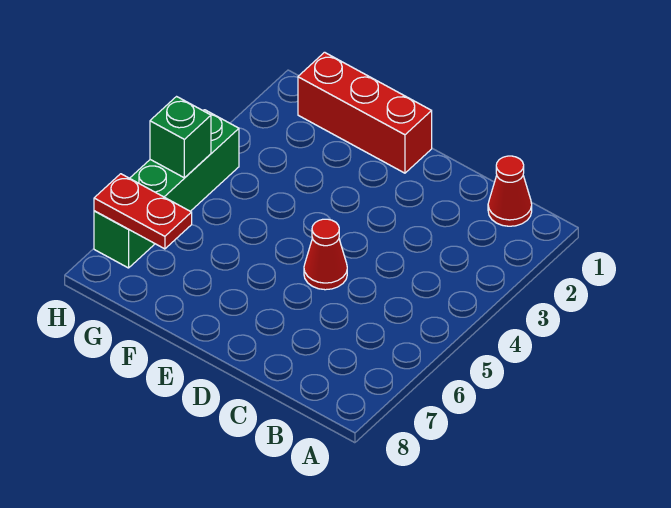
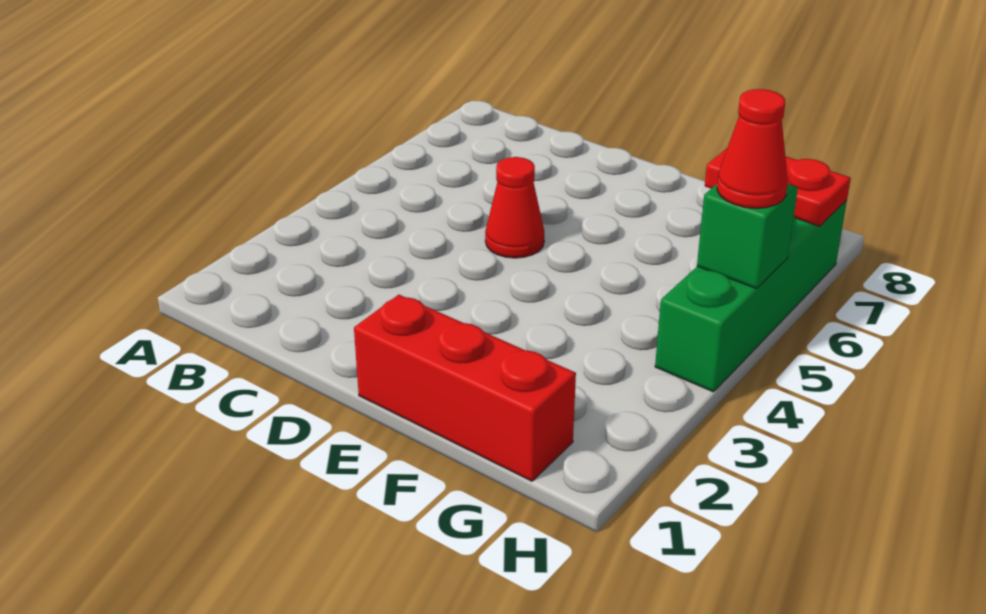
red cone B1 level 1 -> red cone H5 level 3

